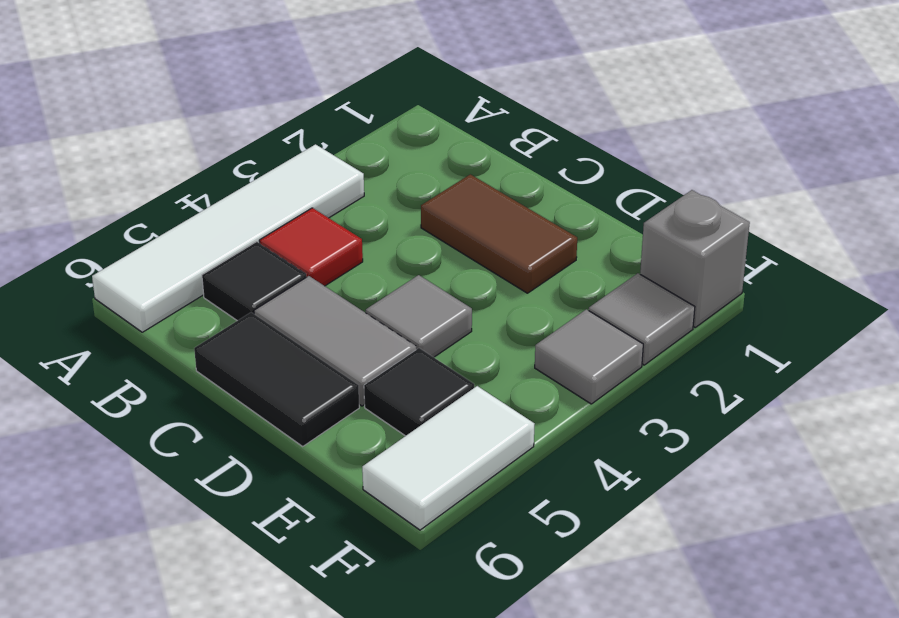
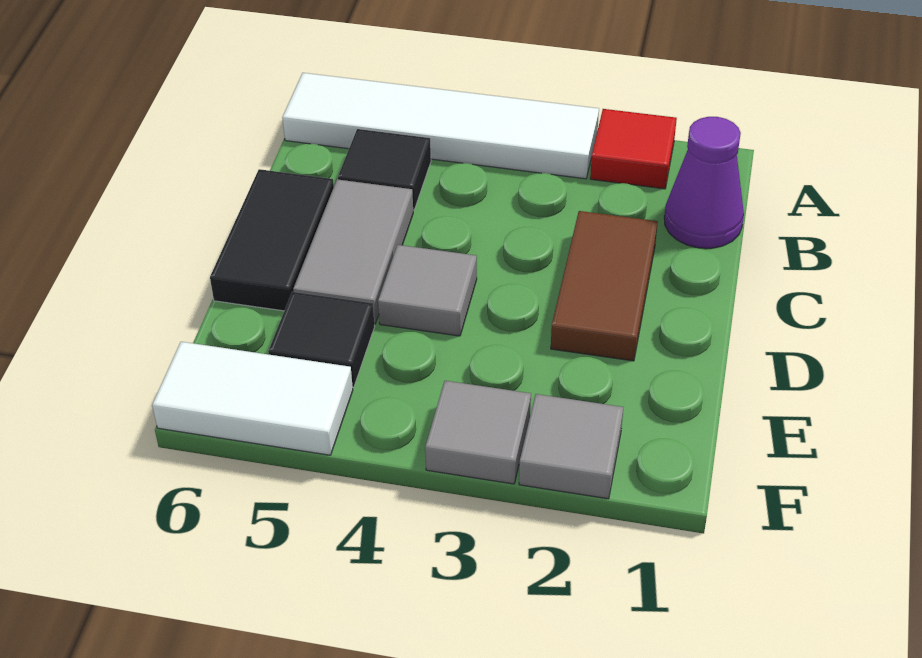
none -> purple cone B1 level 1
red tile B4 level 1 -> red tile A2 level 1
grey brick F1 level 1 -> none

